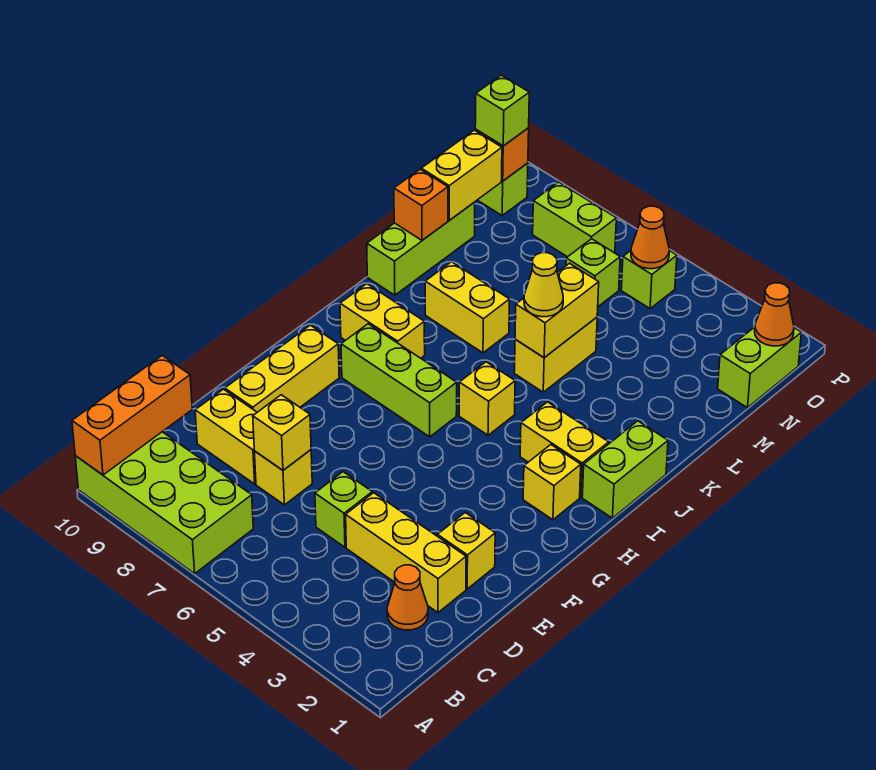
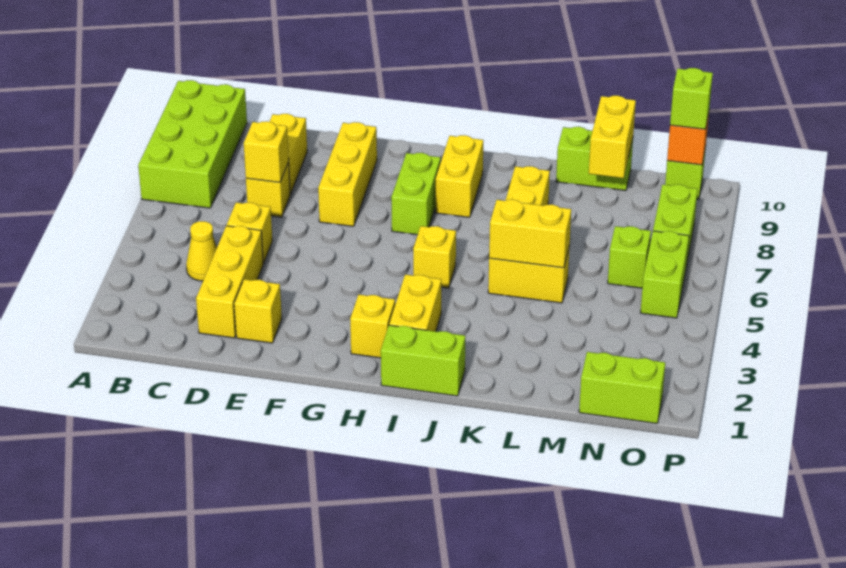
orange brick A10:C10 level 2 -> none
orange cone C2 level 1 -> none
lime brick D5 level 1 -> yellow brick D5 level 1
yellow brick E9:G9 level 1 -> yellow brick F7:F9 level 1
lime brick H6:H8 level 1 -> lime brick H7:H8 level 1
yellow cone K5 level 3 -> yellow cone C4 level 1
lime brick K10:M10 level 1 -> lime brick L10:M10 level 1
orange brick L10 level 2 -> none
yellow brick M10:N10 level 2 -> yellow brick M9:M10 level 2
orange cone O1 level 2 -> none
lime brick O5 level 1 -> lime brick O5:O6 level 1
orange cone O5 level 2 -> none

